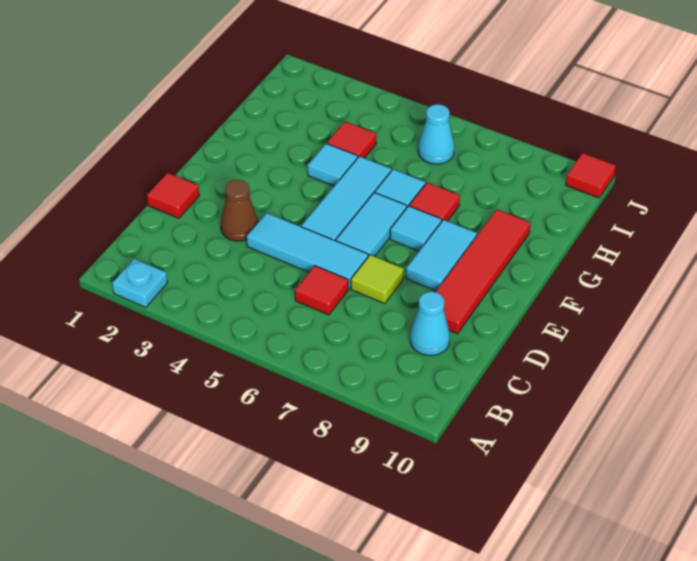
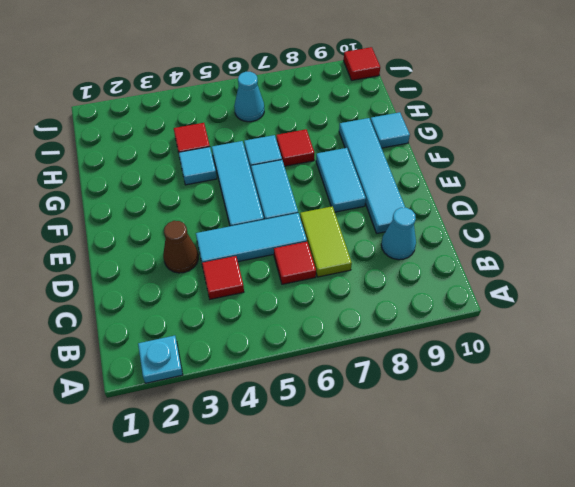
red tile D1 level 1 -> red tile C4 level 1
lime tile D7 level 1 -> lime tile C7:D7 level 1
red tile D9:G9 level 1 -> cyan tile D9:G9 level 1
cyan tile F7 level 1 -> cyan tile G10 level 1

